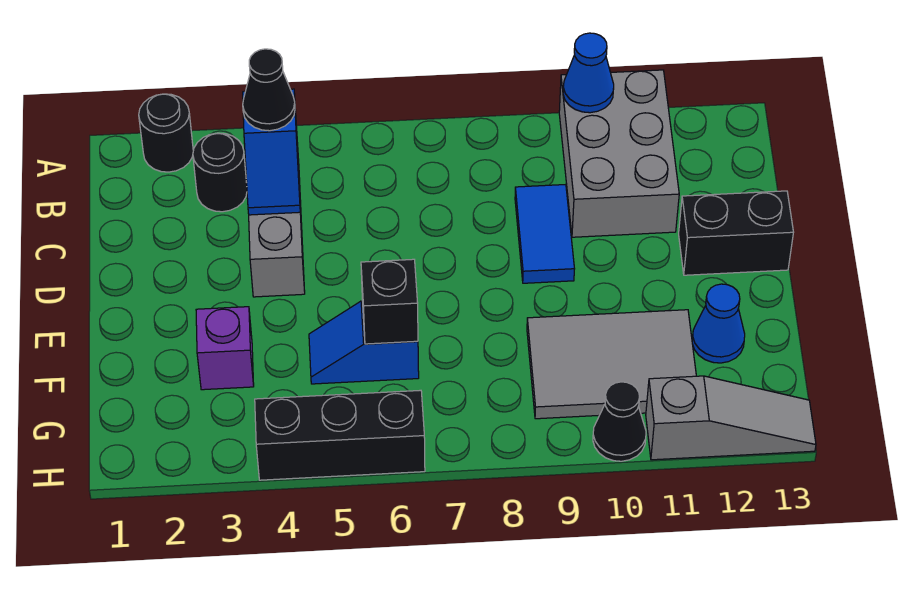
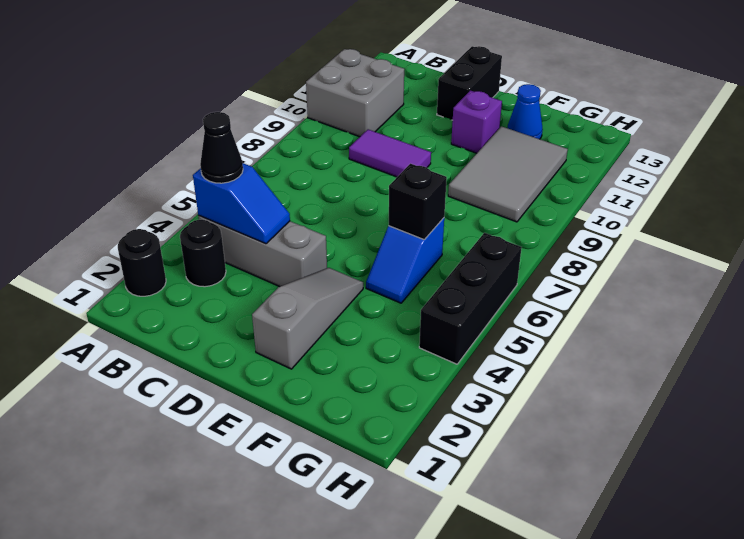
grey brick A10:C11 level 1 -> grey brick A10:B11 level 1
blue cone A10 level 2 -> none
blue tile C9:D9 level 1 -> purple tile C9:D9 level 1
purple brick F3 level 1 -> purple brick E11 level 1
black cone H10 level 1 -> none
grey slope H11:H13 level 1 top 11 -> grey slope E2:E4 level 1 top 2

